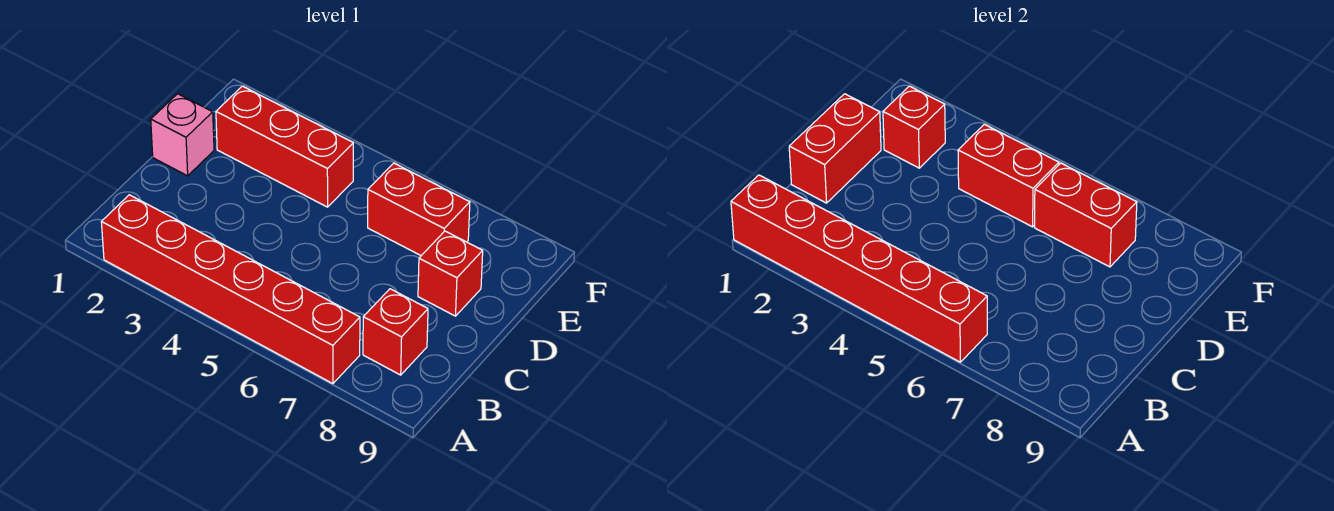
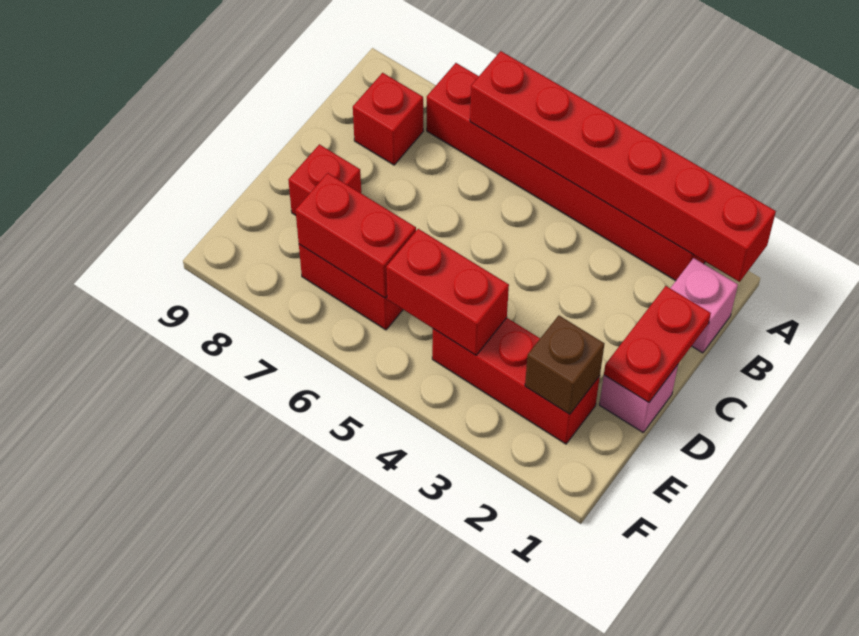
none -> pink brick B1 level 1
red brick C1:D1 level 2 -> red plate C1:D1 level 2
red brick E2 level 2 -> brown brick E2 level 2

